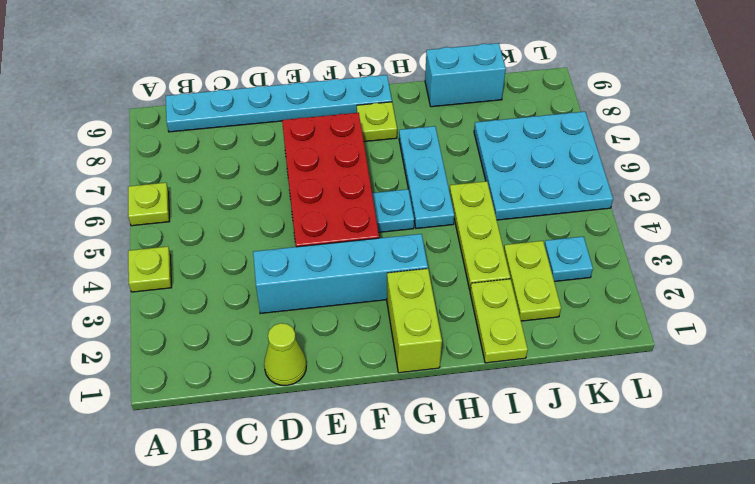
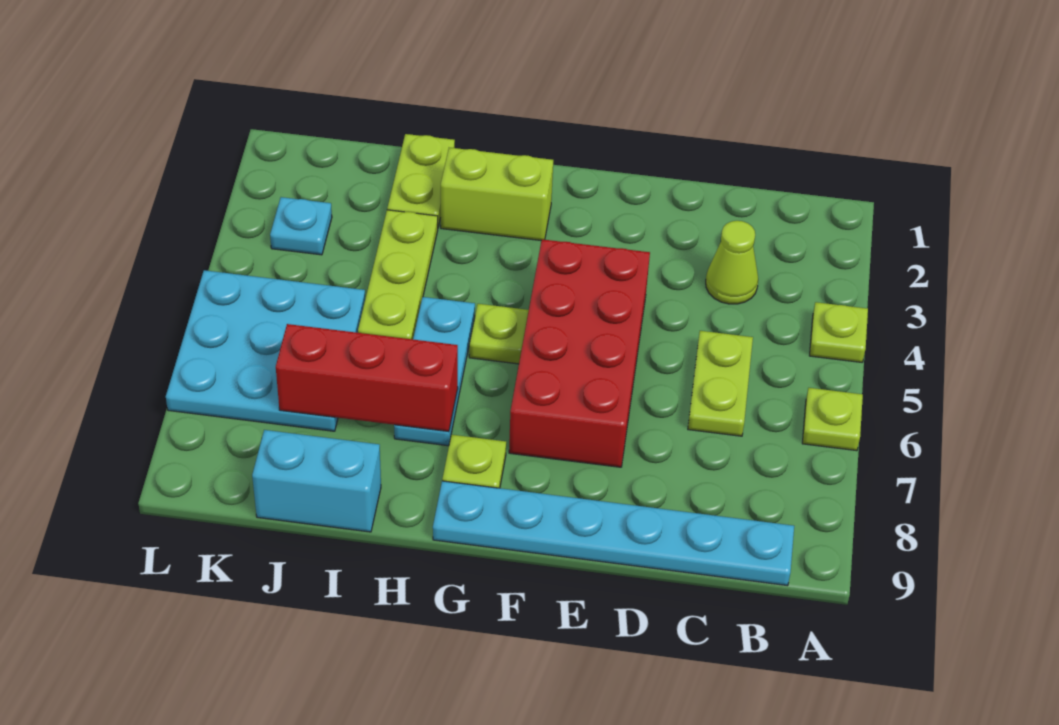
lime cone D1 level 1 -> lime cone C3 level 1
cyan brick D3:G3 level 1 -> none
lime brick G1:G2 level 1 -> lime brick G2:H2 level 1
cyan plate G5 level 1 -> lime plate G5 level 1
none -> red brick H7:J7 level 2
lime plate J2:J3 level 1 -> lime plate C5:C6 level 1

